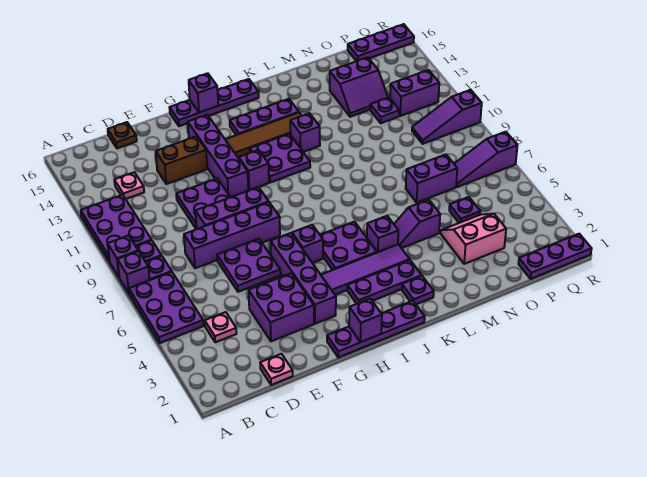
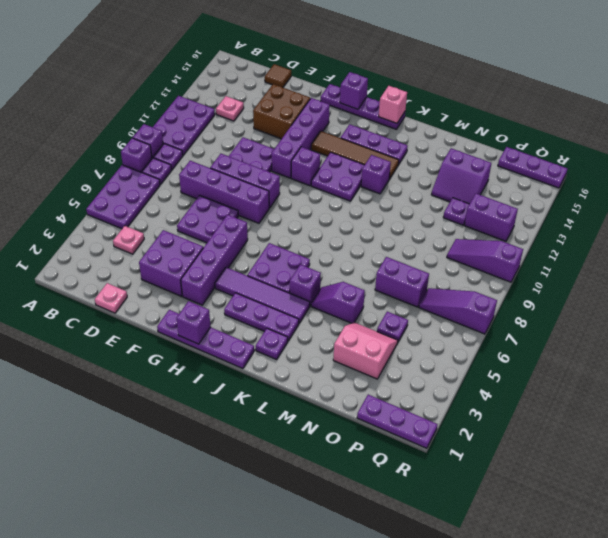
brown plate D16 level 1 -> brown tile D16 level 1
brown brick E13:F13 level 1 -> brown brick E13:F14 level 1
purple brick H6 level 1 -> none
none -> pink brick J16 level 2

